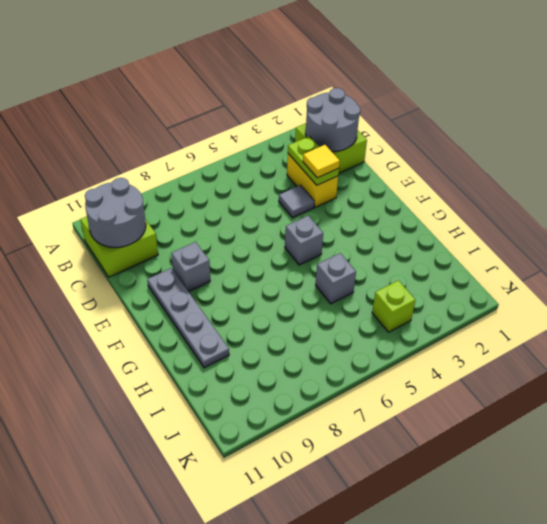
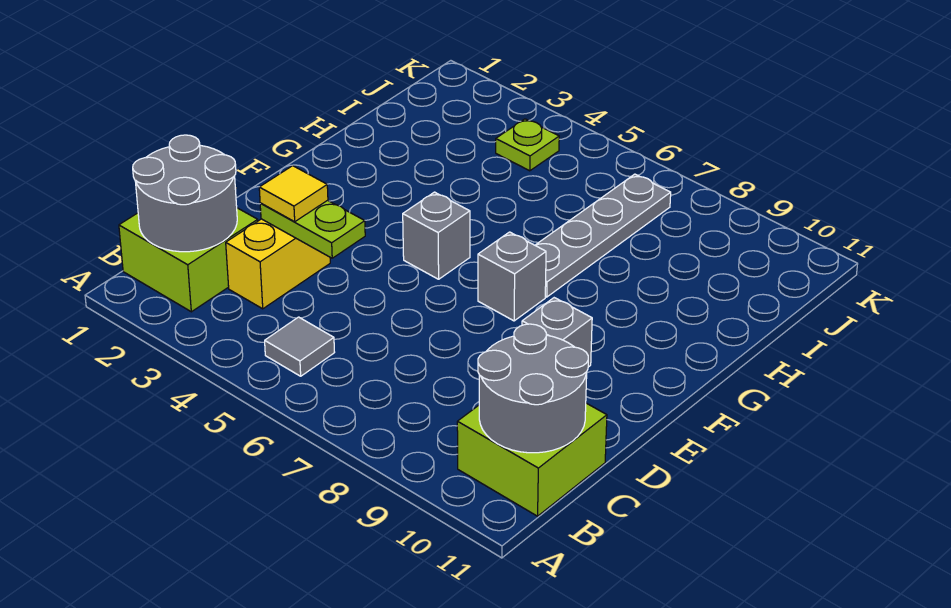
lime plate C3:D3 level 2 -> lime plate D3:D4 level 2
grey tile D4 level 1 -> grey tile B5 level 1
grey plate E10:H10 level 1 -> grey plate G7:J7 level 1
grey brick H5 level 1 -> grey brick F7 level 1
lime brick J4 level 1 -> lime plate J4 level 1

